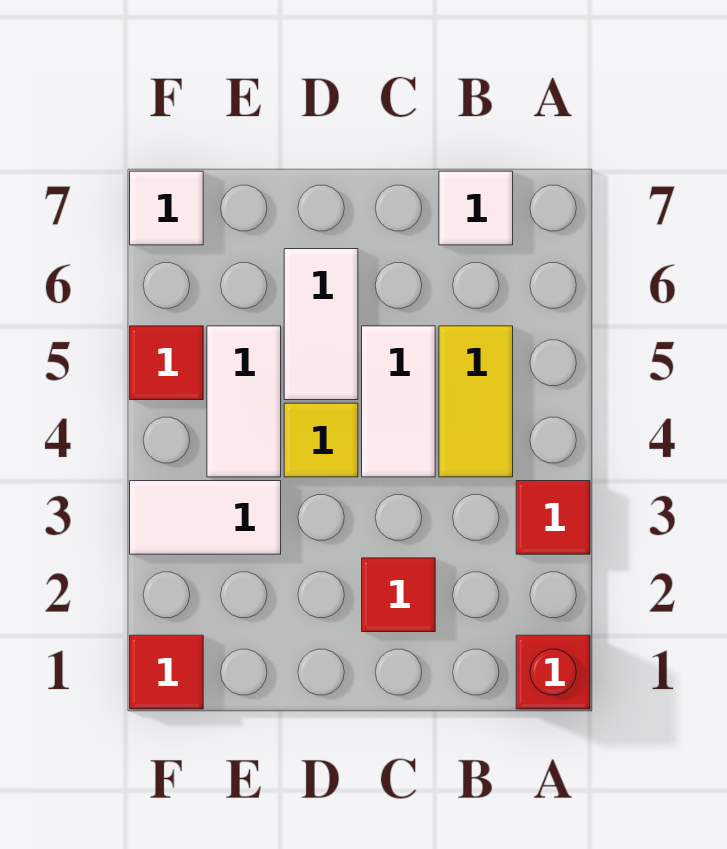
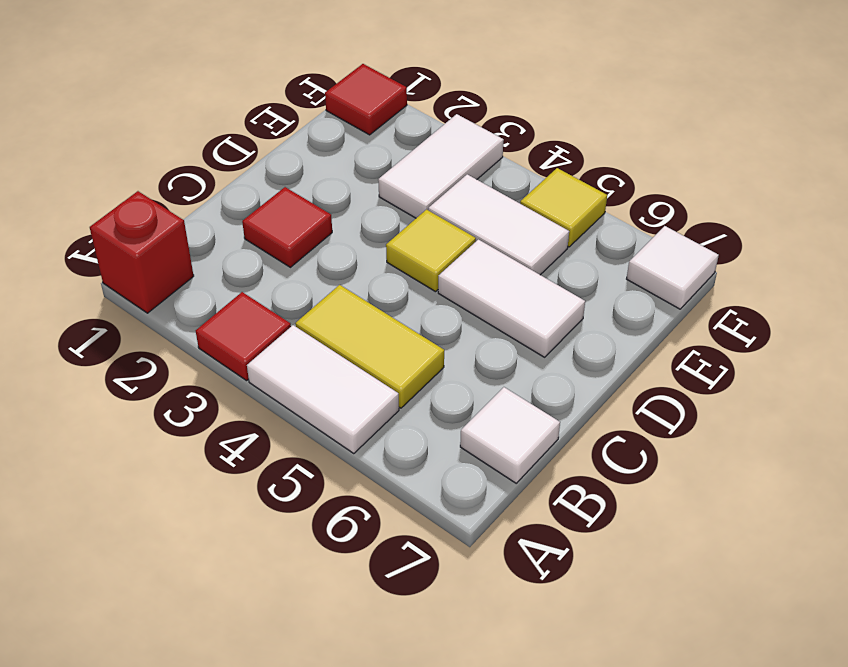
white tile C4:C5 level 1 -> white tile A4:A5 level 1
red tile F5 level 1 -> yellow tile F5 level 1

